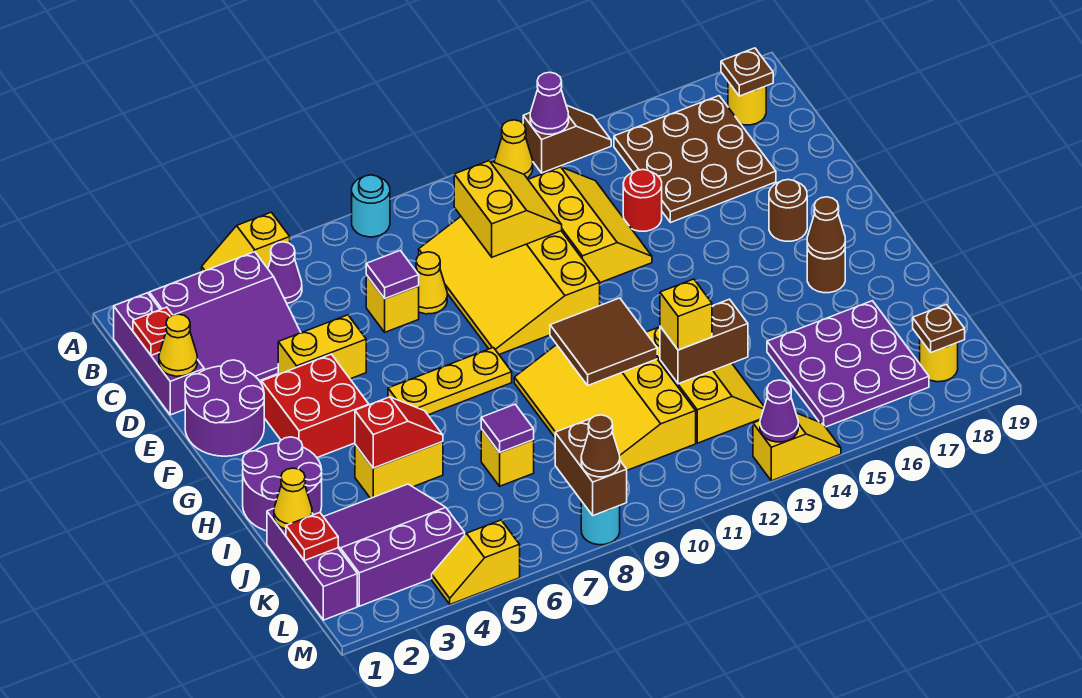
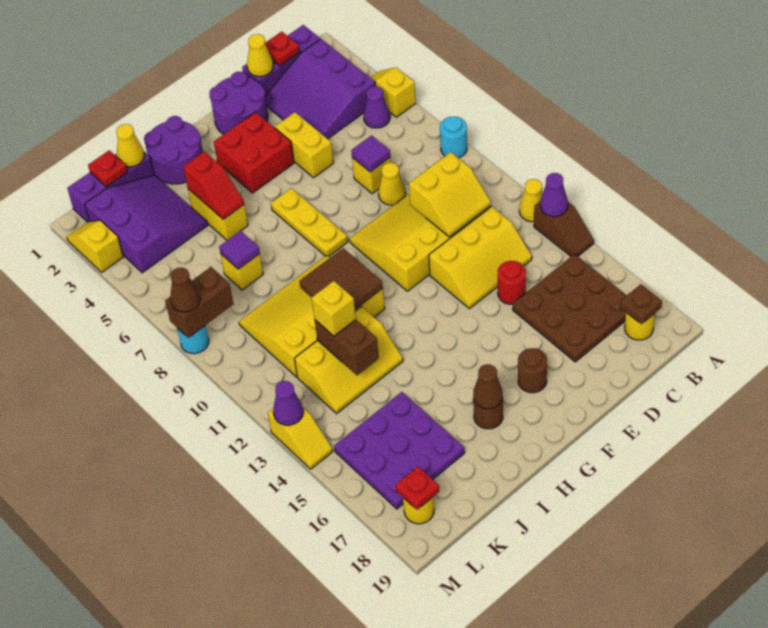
brown plate L18 level 2 -> red plate L18 level 2
yellow slope M4:M5 level 1 top 5 -> yellow slope M2:M3 level 1 top 3

